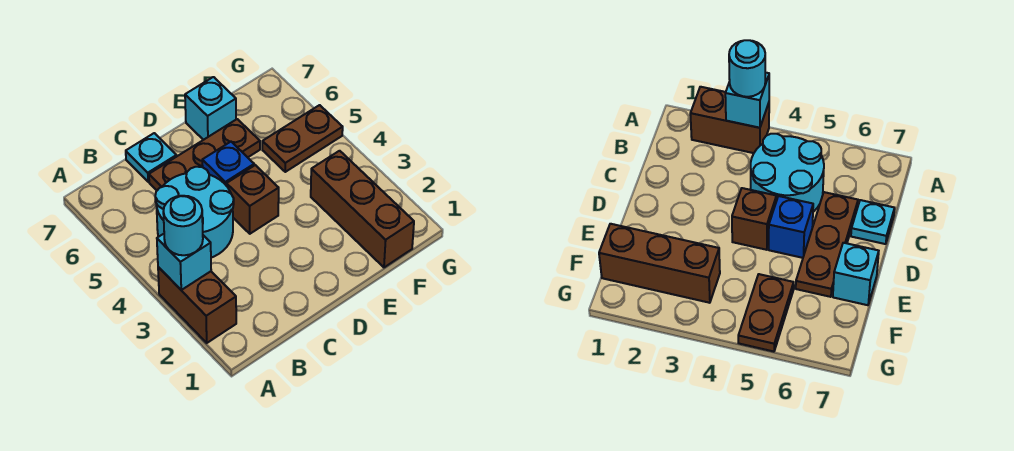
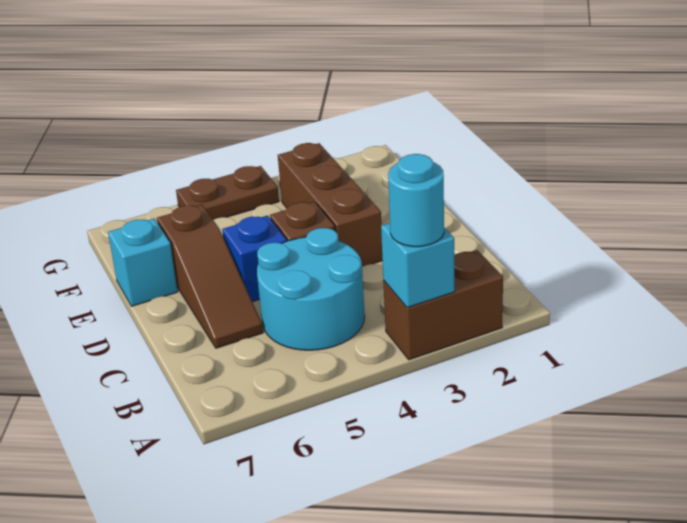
brown plate C6:E6 level 1 -> brown slope C6:E6 level 1 top E
cyan plate C7 level 1 -> none
brown brick F1:F3 level 1 -> brown brick D3:F3 level 1
brown plate F5:G5 level 1 -> brown plate G4:G5 level 1

